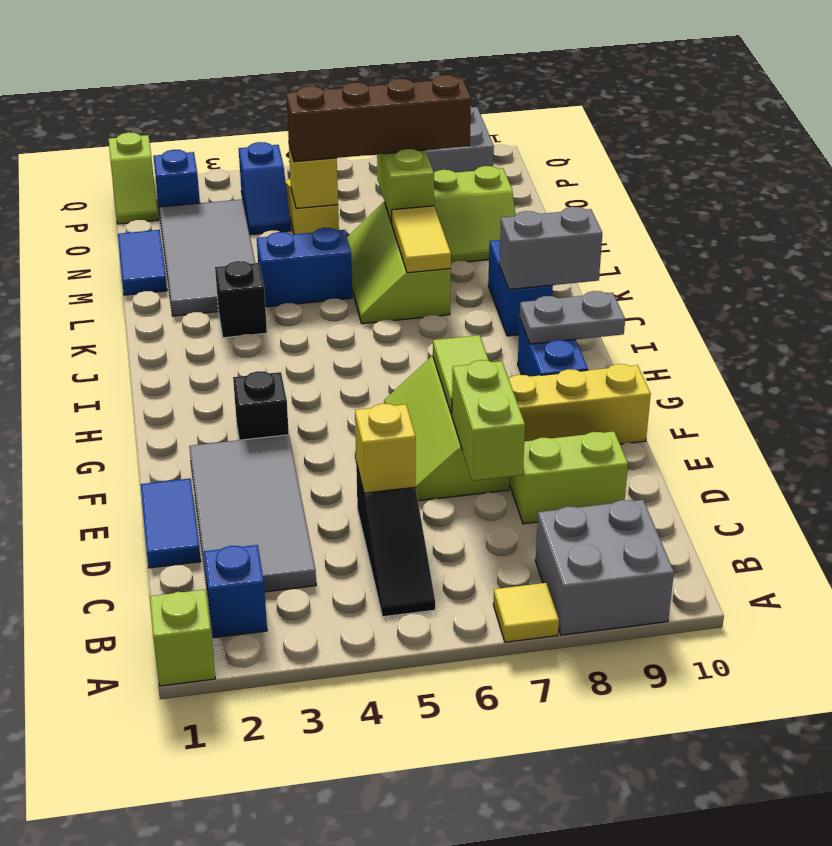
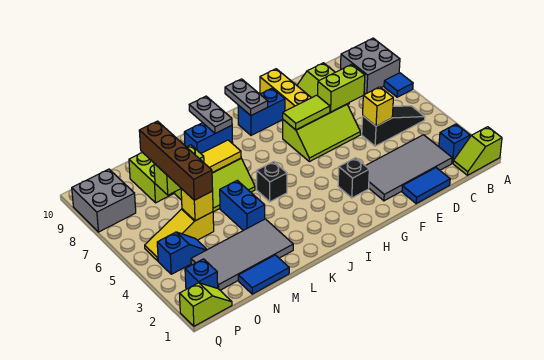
yellow tile A7 level 1 -> blue tile A7 level 1
grey brick J9:J10 level 2 -> grey plate J9:J10 level 2
black brick K3 level 1 -> black brick J5 level 1

